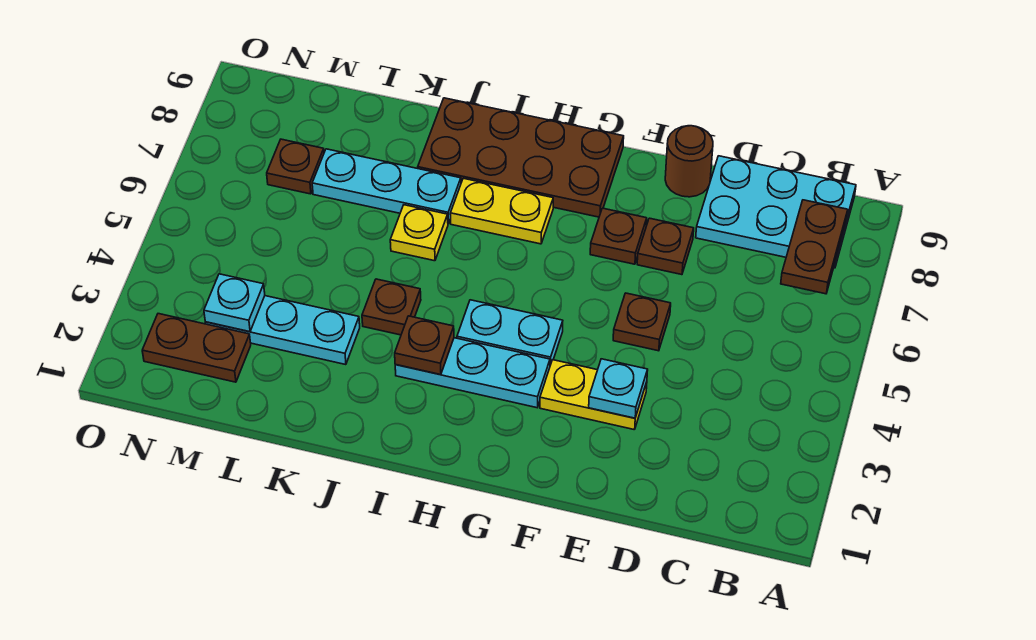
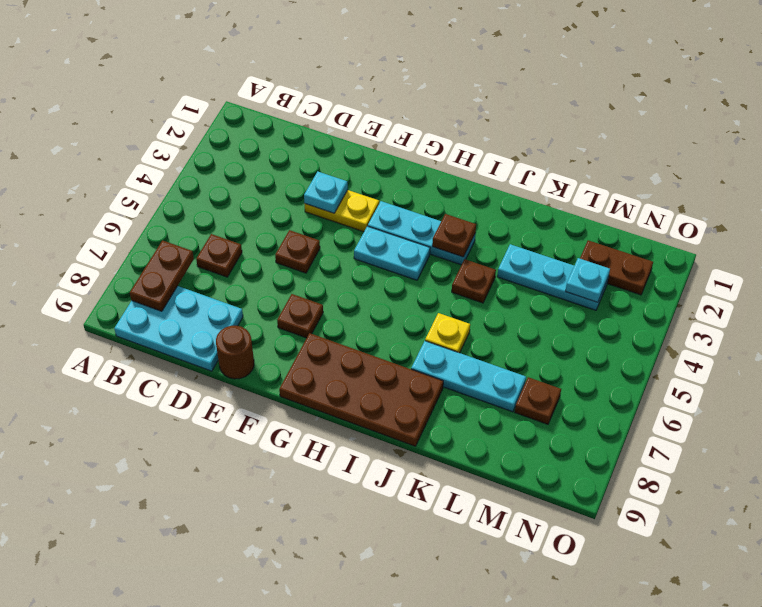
brown plate E7 level 1 -> brown plate C6 level 1
yellow plate H7:I7 level 1 -> none

